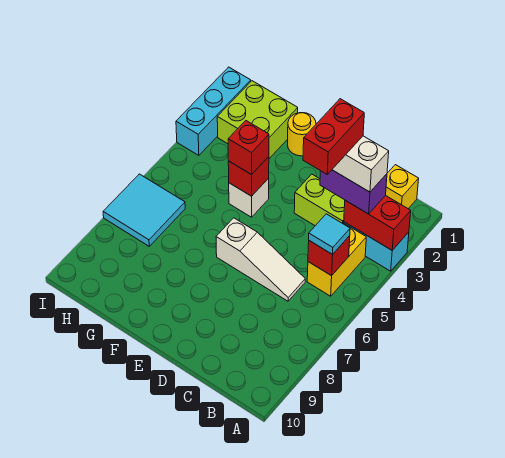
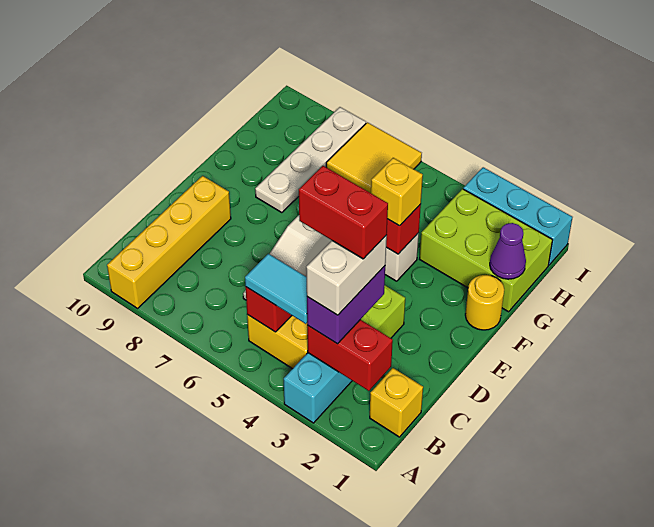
red brick A3:B3 level 2 -> red brick B2:B3 level 2
none -> yellow brick A9:D9 level 1
cyan tile B5 level 3 -> cyan tile B4:B5 level 3
red brick F4 level 3 -> yellow brick F4 level 3
none -> white plate F8:I8 level 1
lime brick G1:H2 level 1 -> lime brick G1:H3 level 1
none -> purple cone G1 level 2
cyan tile H6:I7 level 1 -> yellow tile H6:I7 level 1

